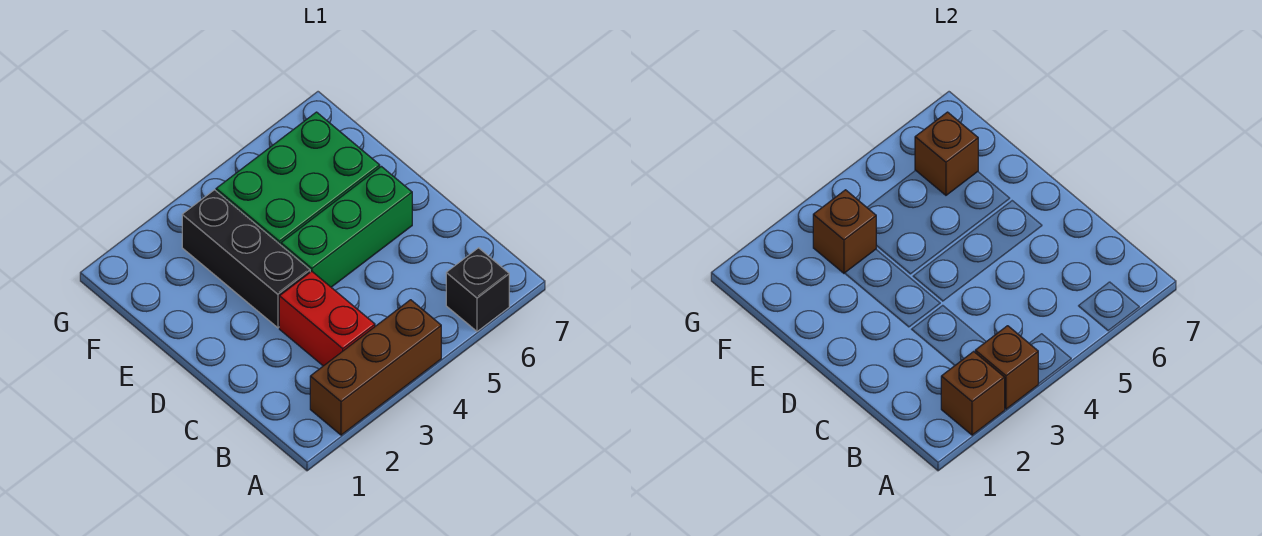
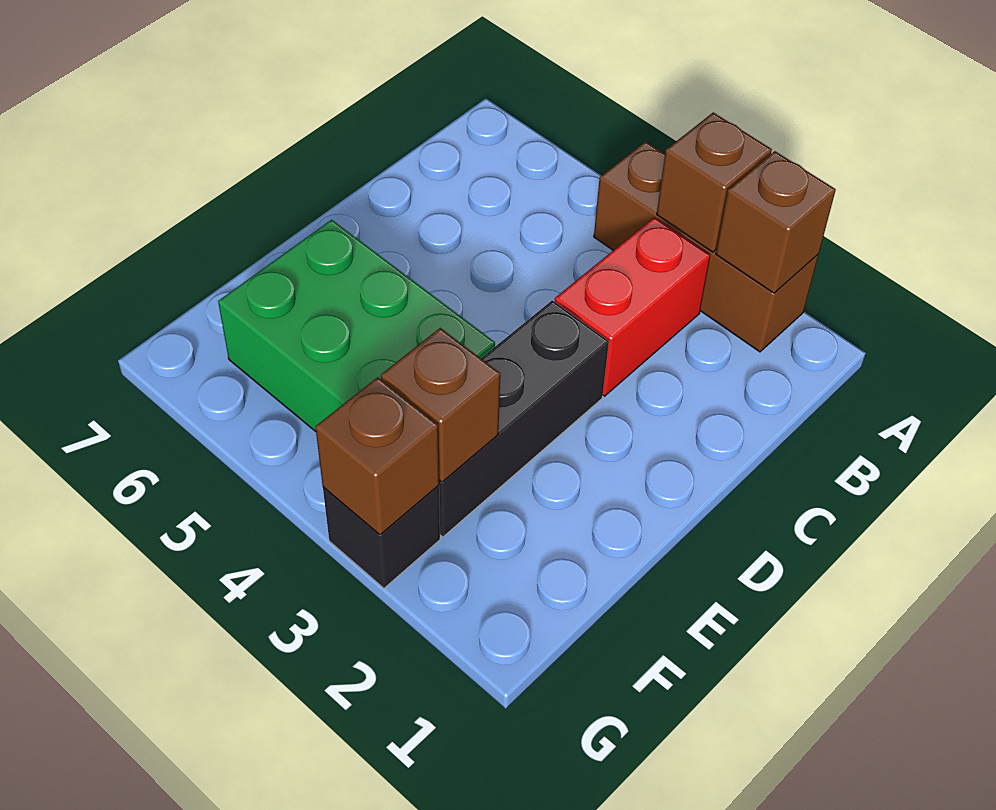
black brick A6 level 1 -> black brick G3 level 1
green brick D4:D6 level 1 -> none
brown brick F6 level 2 -> brown brick G3 level 2

